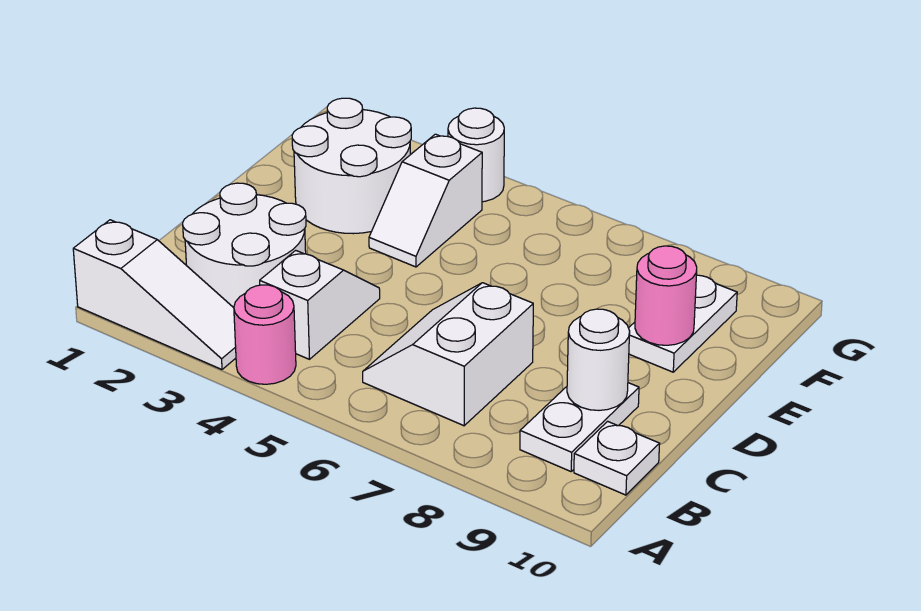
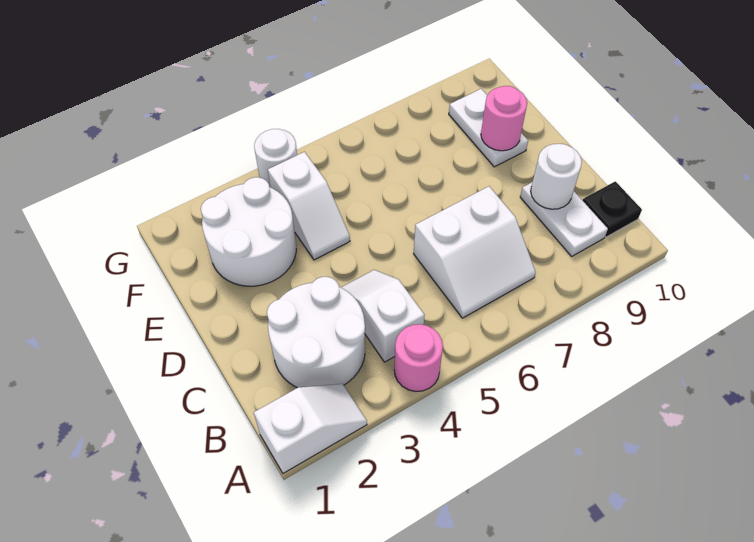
white slope A1:A3 level 1 top 1 -> white slope A1:A2 level 1 top 1
white slope B6:C7 level 1 top 7 -> white slope B6:C7 level 1 top C
white plate B10 level 1 -> black plate B10 level 1

